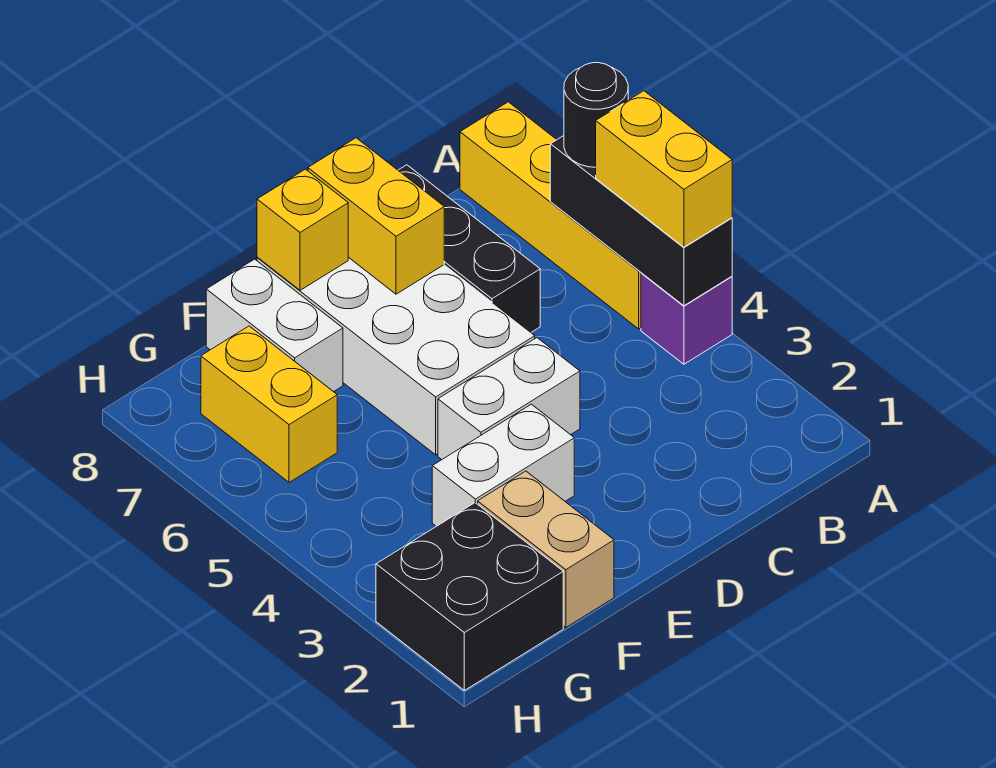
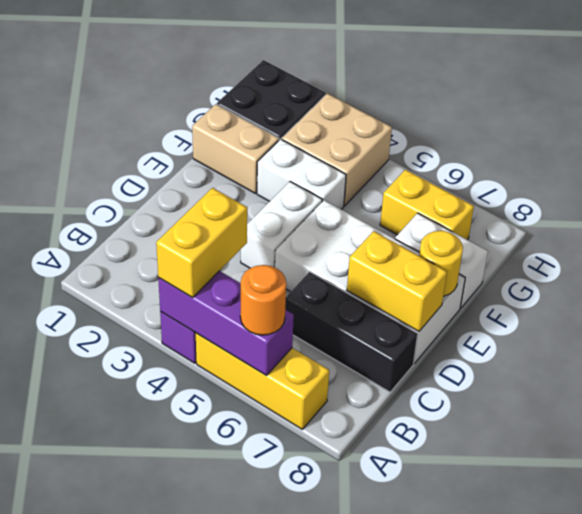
black brick A4:A6 level 2 -> purple brick A4:A6 level 2
yellow brick A4:A5 level 3 -> yellow brick A4:B4 level 3
yellow brick A5:A8 level 1 -> yellow brick A5:A7 level 1
black round brick A6 level 3 -> orange round brick A6 level 3
white brick E3:F3 level 1 -> white brick F3:F4 level 1
yellow brick E8 level 2 -> yellow round brick E8 level 2
none -> tan brick G3:H4 level 1

